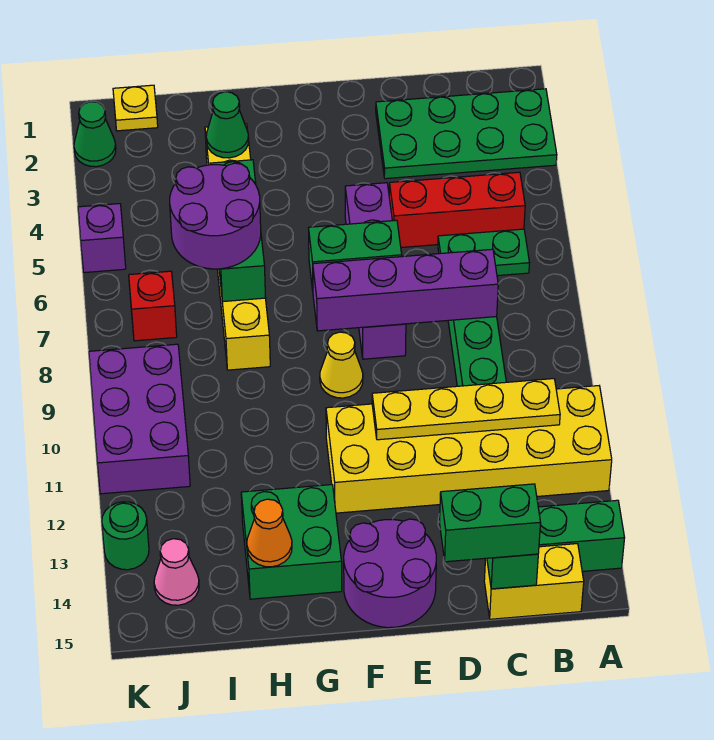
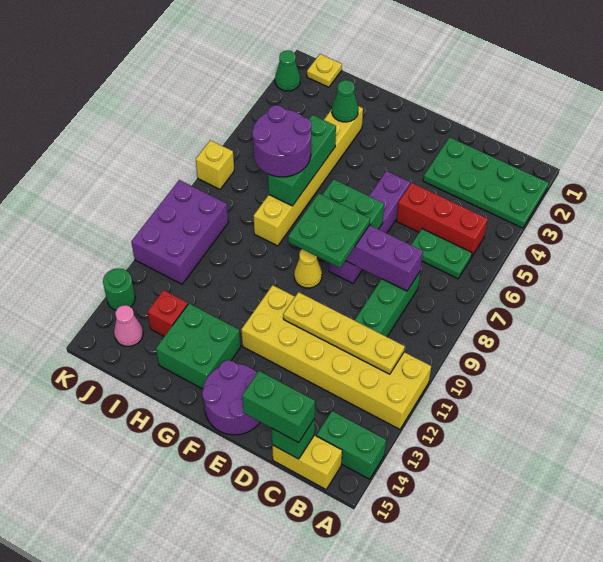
none -> green plate E8:F9 level 3
orange cone H14 level 2 -> none
red brick J7 level 1 -> red brick I13 level 1
purple brick K5 level 1 -> none
none -> yellow brick K7 level 1

